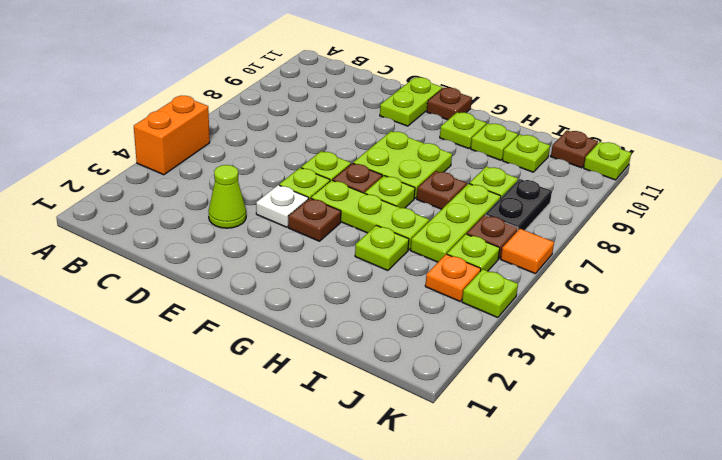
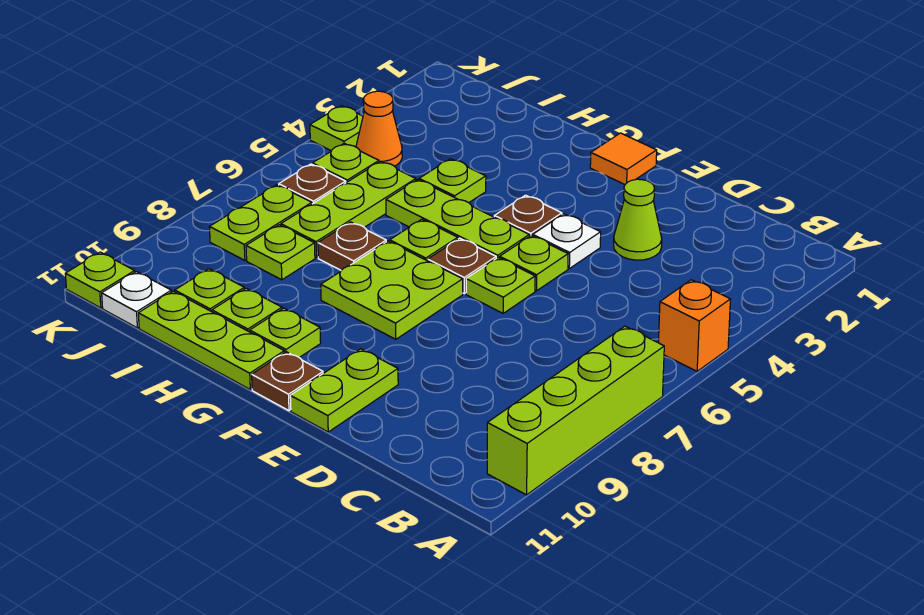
orange brick A4:A5 level 1 -> orange brick A5 level 1
none -> lime brick A7:A10 level 1
none -> lime plate G11:I11 level 1
orange plate J4 level 1 -> orange cone J4 level 1
black plate J7:J8 level 1 -> lime plate J7:J8 level 1
brown plate J11 level 1 -> white plate J11 level 1
orange tile K6 level 1 -> orange tile F1 level 1

